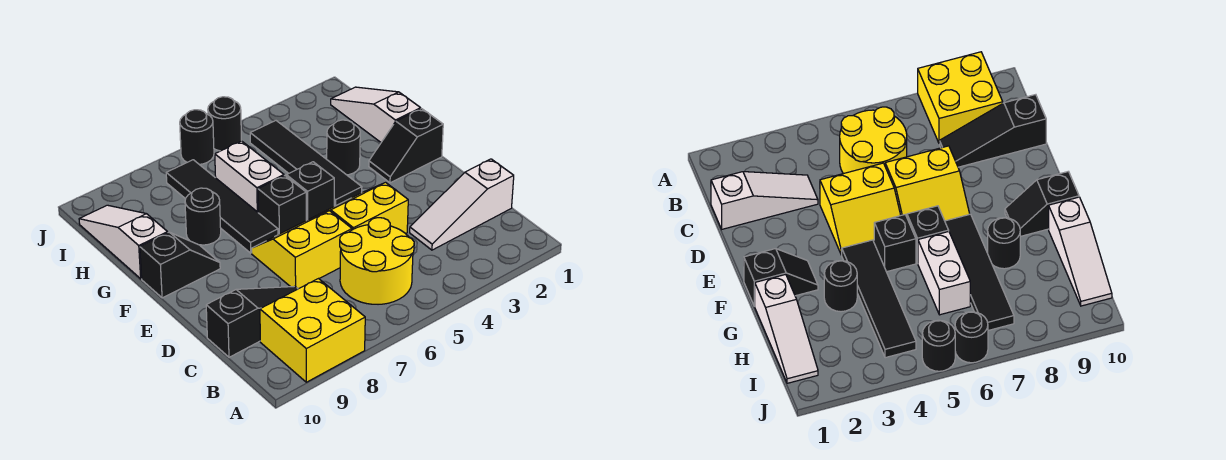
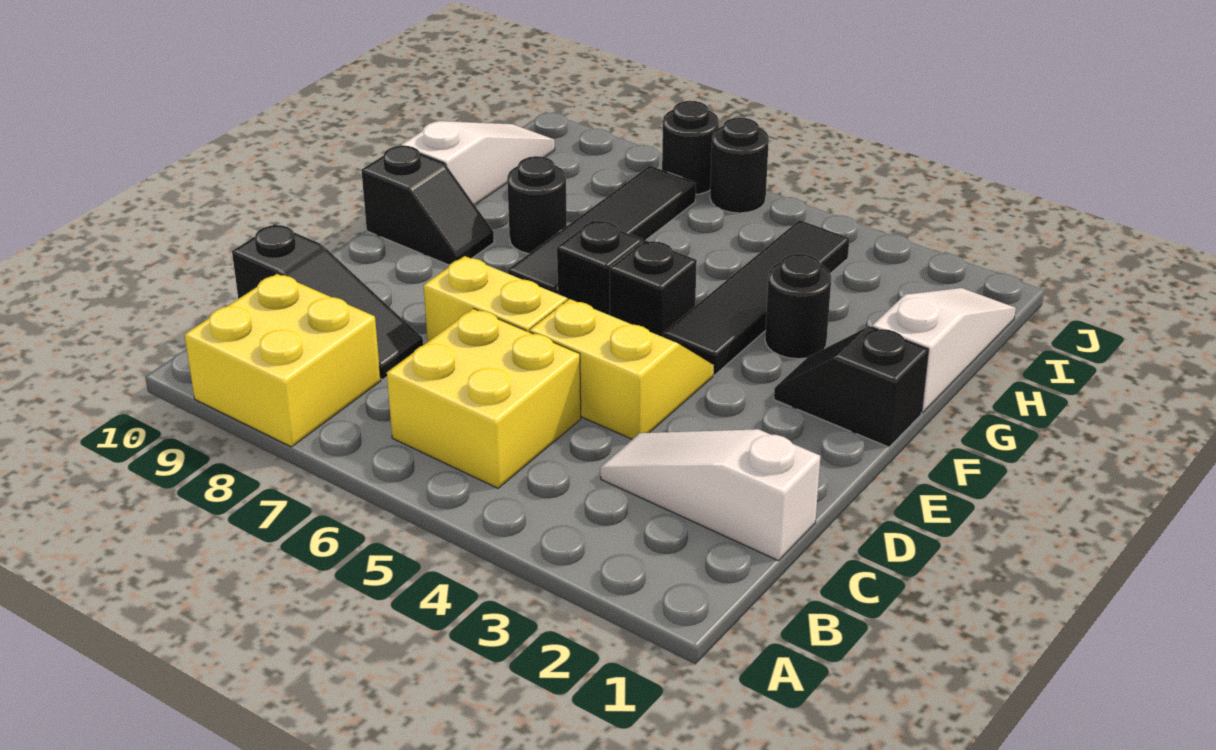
yellow round brick B5:C6 level 1 -> yellow brick B5:C6 level 1
white brick G6:H6 level 1 -> none
black round brick J5 level 1 -> black round brick J7 level 1

